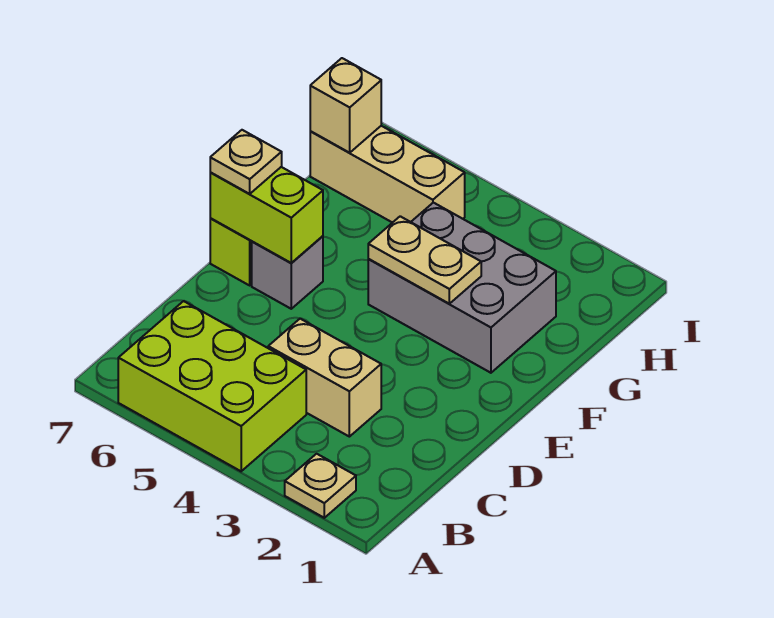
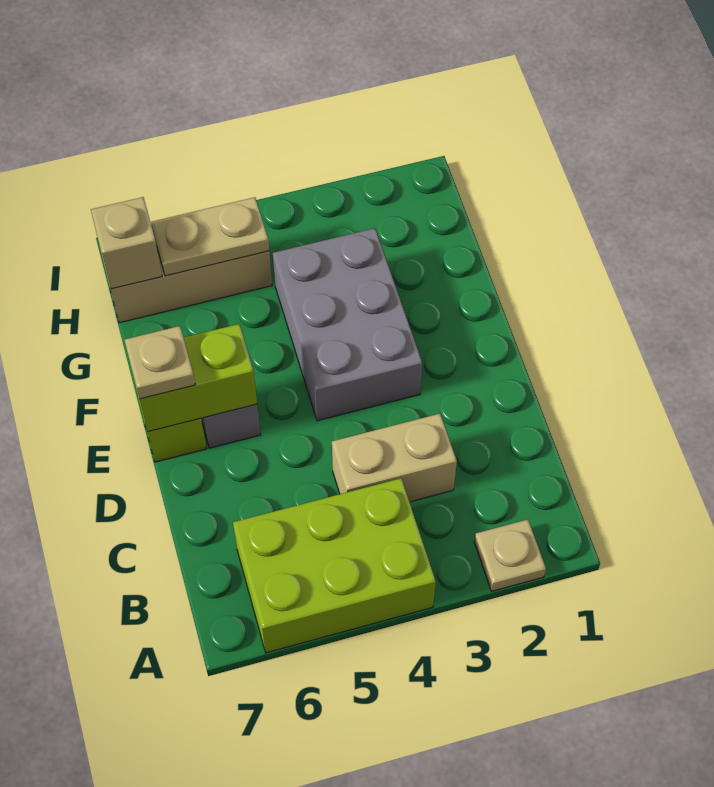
grey brick F2:G4 level 1 -> grey brick E3:G4 level 1
tan plate F3:F4 level 2 -> tan plate H5:H6 level 2

